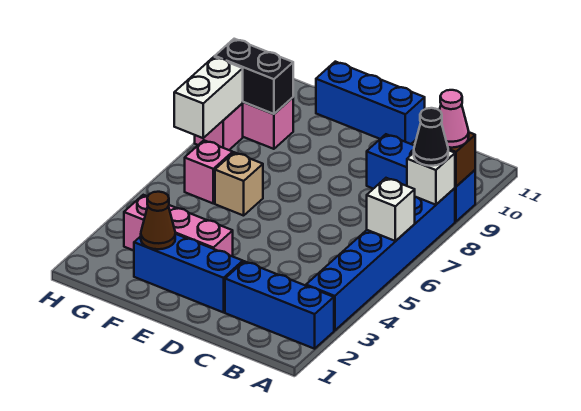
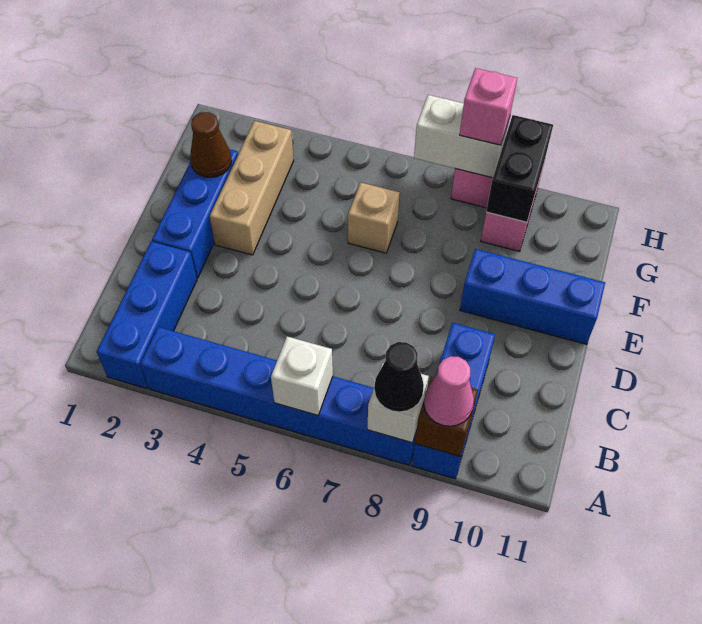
blue brick D11:F11 level 1 -> blue brick E9:E11 level 1
pink brick E3:G3 level 1 -> tan brick E3:G3 level 1
pink brick G6 level 1 -> pink brick H8 level 3

